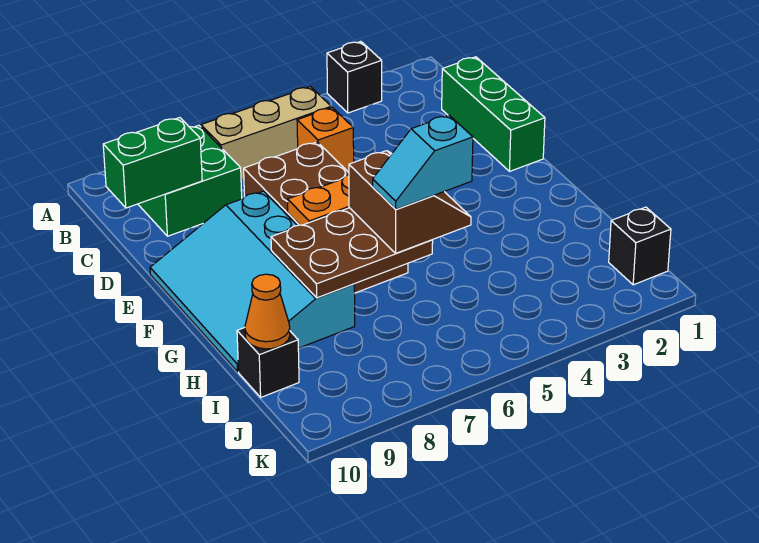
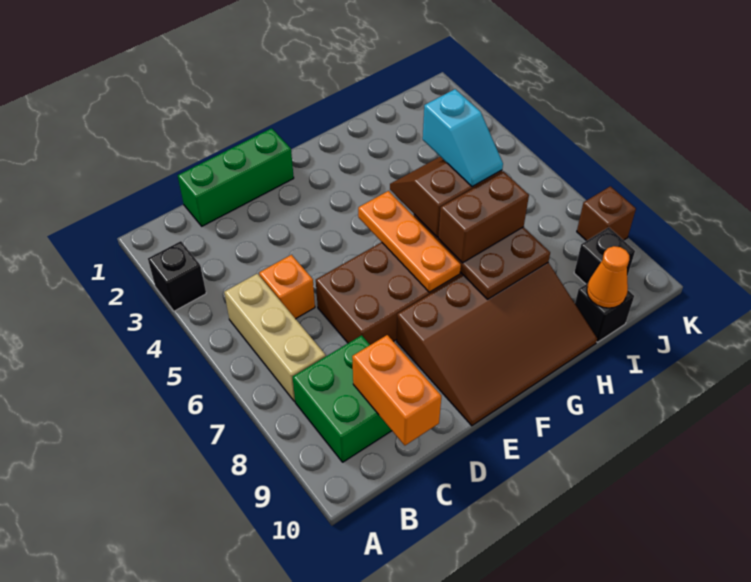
green brick C9:C10 level 2 -> orange brick C9:C10 level 2
cyan slope E8:H10 level 1 top 8 -> brown slope E8:H10 level 1 top 8
none -> brown brick G7:H7 level 3
black brick J1 level 1 -> black brick J9 level 1
none -> brown brick K8 level 1

